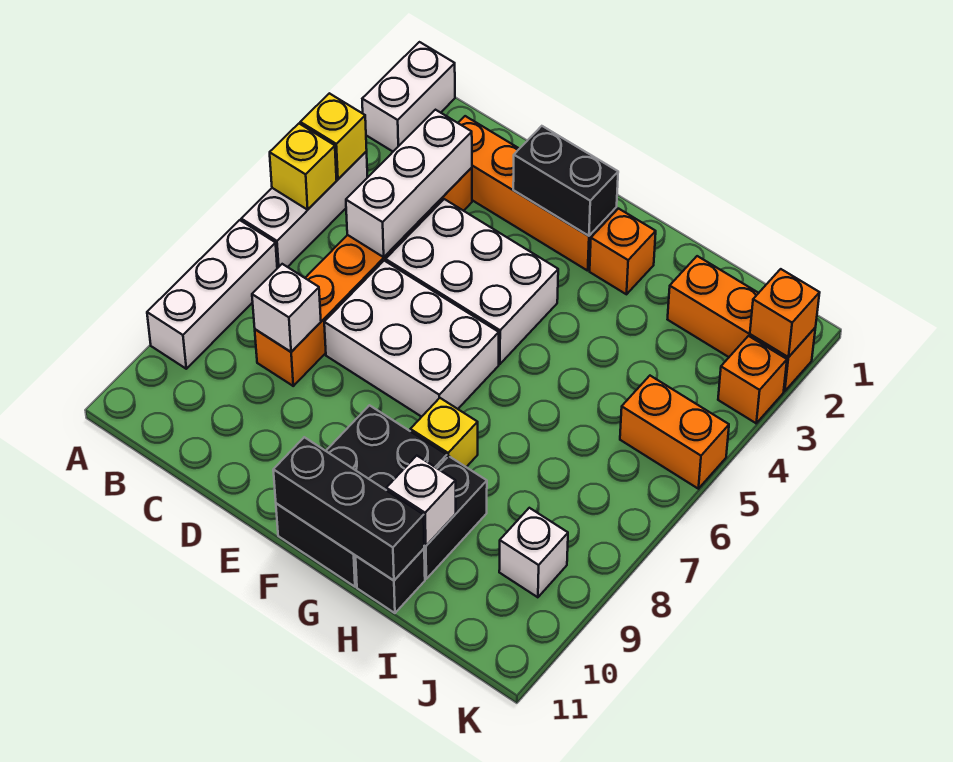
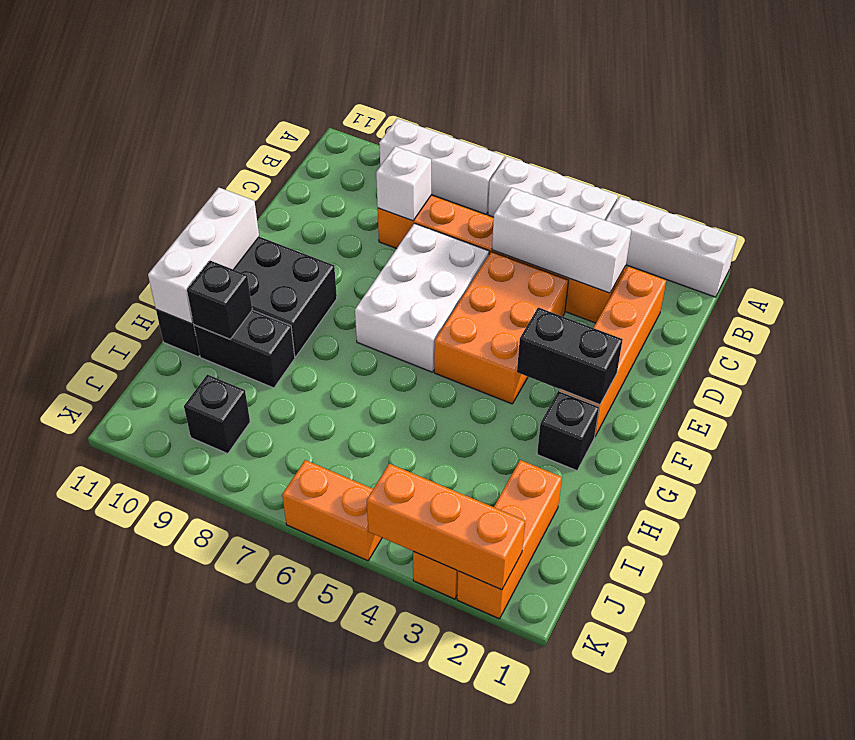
white brick A1:A2 level 1 -> white brick A1:A3 level 1
yellow brick A4 level 2 -> none
yellow brick A5 level 2 -> none
white brick D4:F5 level 1 -> orange brick D4:F5 level 1
black brick E2:F2 level 2 -> black brick F2:F3 level 2
black brick F11:H11 level 2 -> white brick F11:H11 level 2
orange brick G2 level 1 -> black brick G2 level 1
yellow brick G8 level 1 -> none
white brick H10 level 2 -> black brick H10 level 2
orange brick J5:K5 level 1 -> orange brick K5:K6 level 1
white brick J9 level 1 -> black brick J9 level 1
orange brick K2 level 2 -> orange brick K2:K4 level 2

